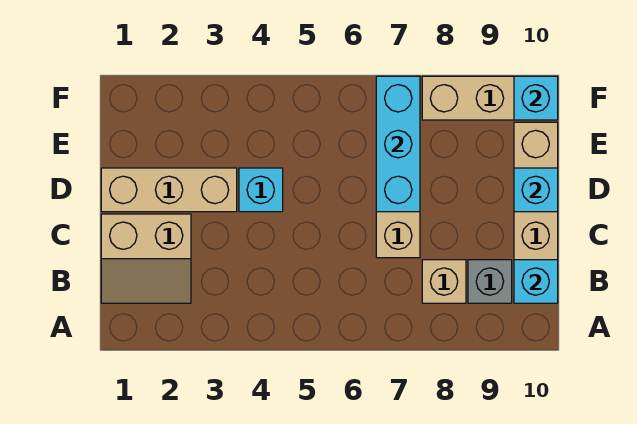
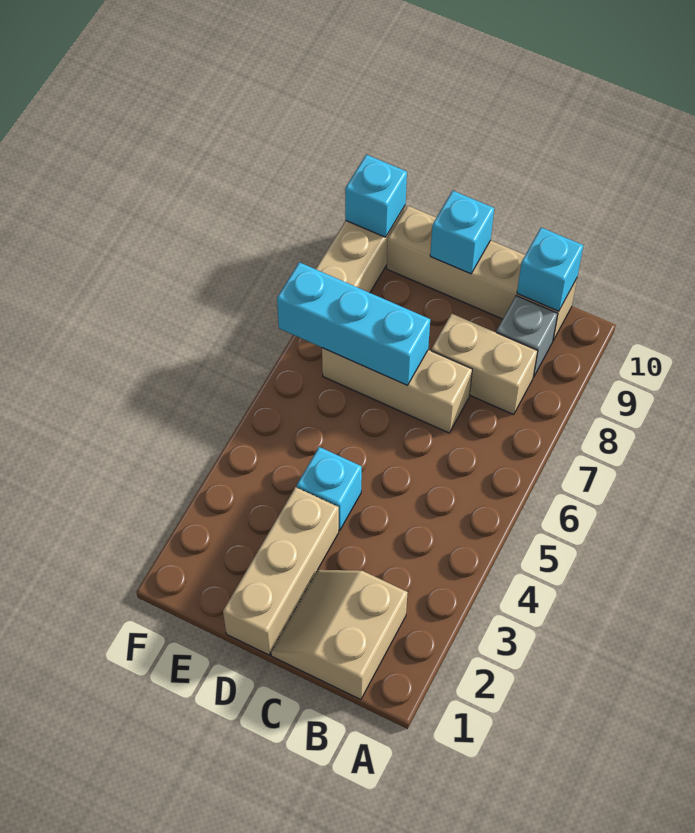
tan slope B1:C2 level 1 top C -> tan slope B1:C2 level 1 top B
tan brick B8 level 1 -> tan brick B8:C8 level 1

